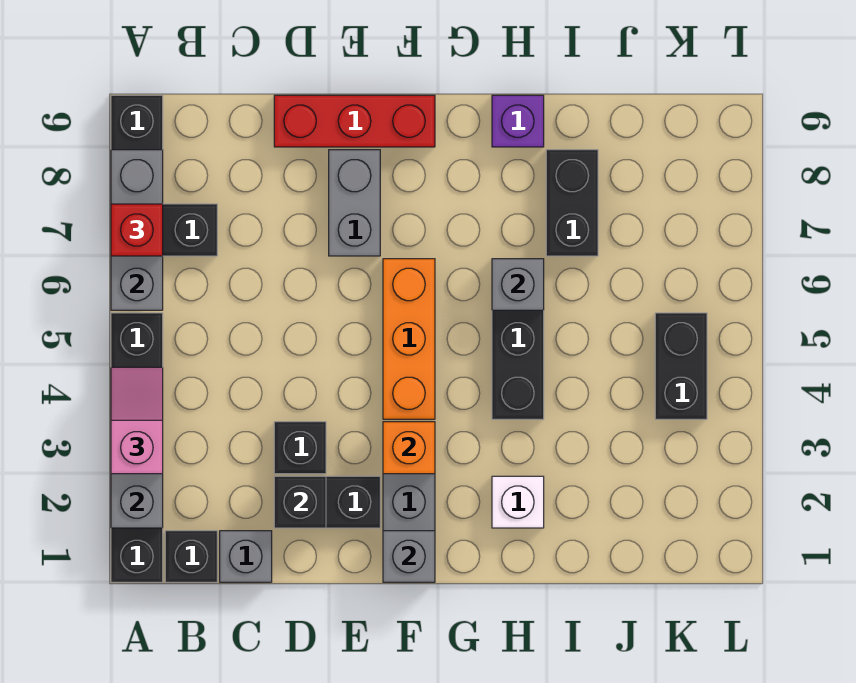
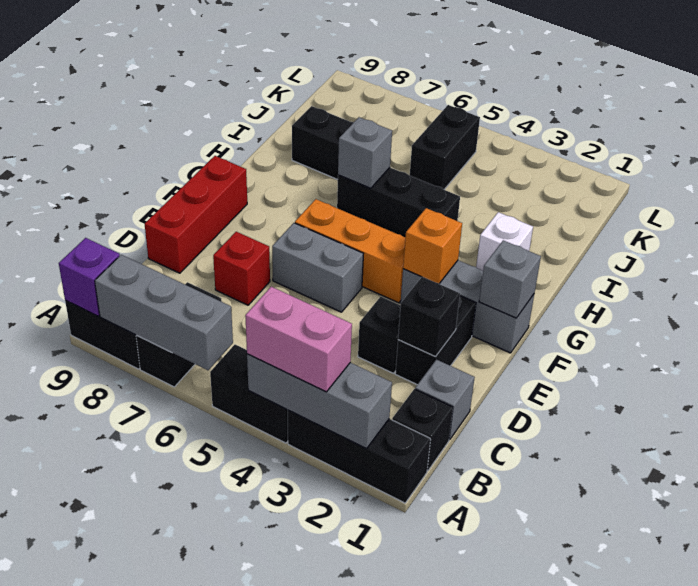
pink slope A3:A4 level 3 top 3 -> pink brick A3:A4 level 3
red brick A7 level 3 -> red brick D7 level 1
grey brick E7:E8 level 1 -> grey brick E5:E6 level 1
purple brick H9 level 1 -> purple brick A9 level 2
black brick K4:K5 level 1 -> black brick J5:K5 level 1

